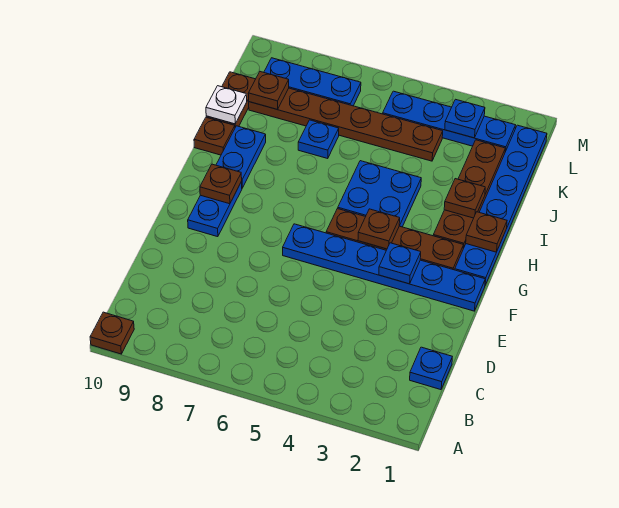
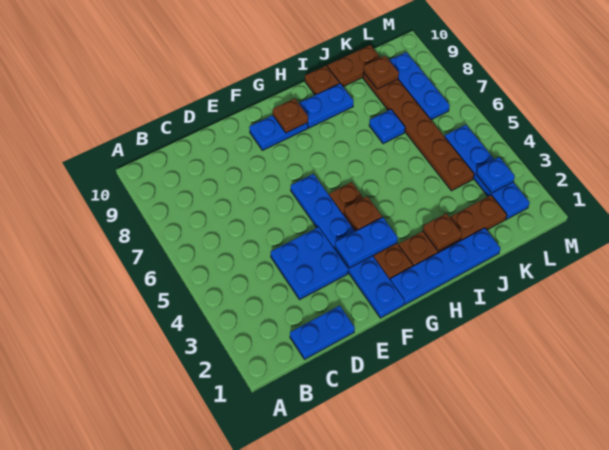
brown plate A10 level 1 -> none
blue plate C1 level 1 -> blue plate C1:D1 level 1
blue plate F3 level 2 -> blue plate F3:G3 level 2
blue plate G1:L1 level 1 -> blue plate G1:J1 level 1
brown plate H1 level 2 -> none
blue plate H4:I5 level 1 -> blue plate D3:E4 level 1
white plate J10 level 2 -> none

